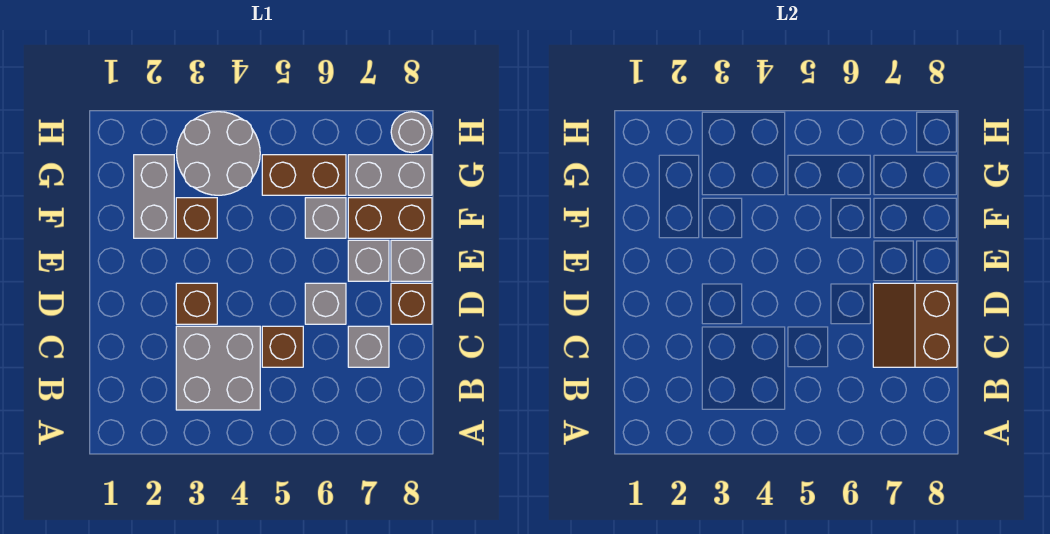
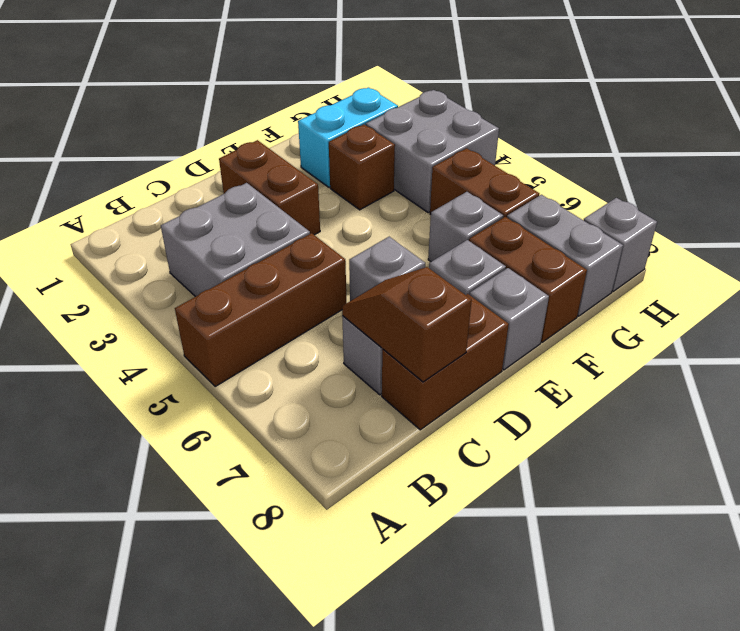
brown brick C5 level 1 -> brown brick A5:C5 level 1
brown slope C7:D8 level 2 top 8 -> brown slope C7:C8 level 2 top 8
brown brick D3 level 1 -> brown brick D2:D3 level 1
brown brick D8 level 1 -> brown brick C8:D8 level 1
grey brick F2:G2 level 1 -> cyan brick F2:G2 level 1
grey round brick G3:H4 level 1 -> grey brick G3:H4 level 1
grey round brick H8 level 1 -> grey brick H8 level 1

